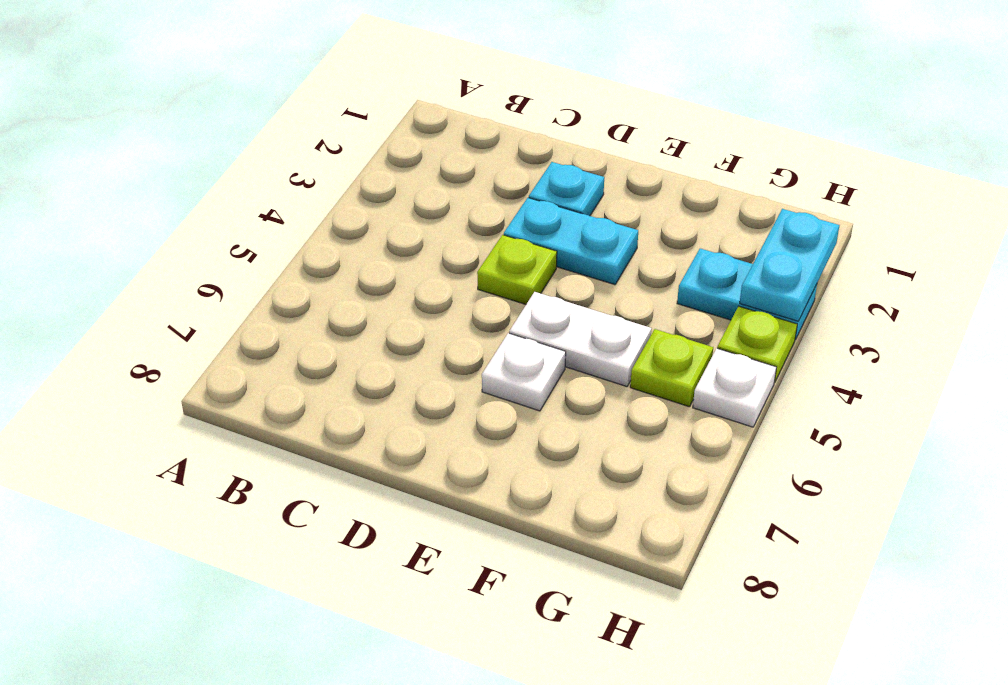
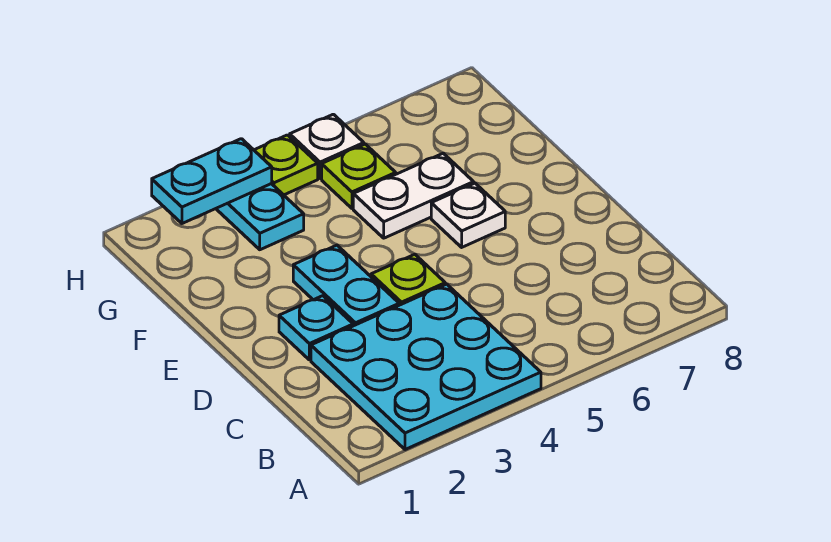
none -> cyan plate A2:C4 level 1
white plate E5:F5 level 1 -> white plate F5:F6 level 1

